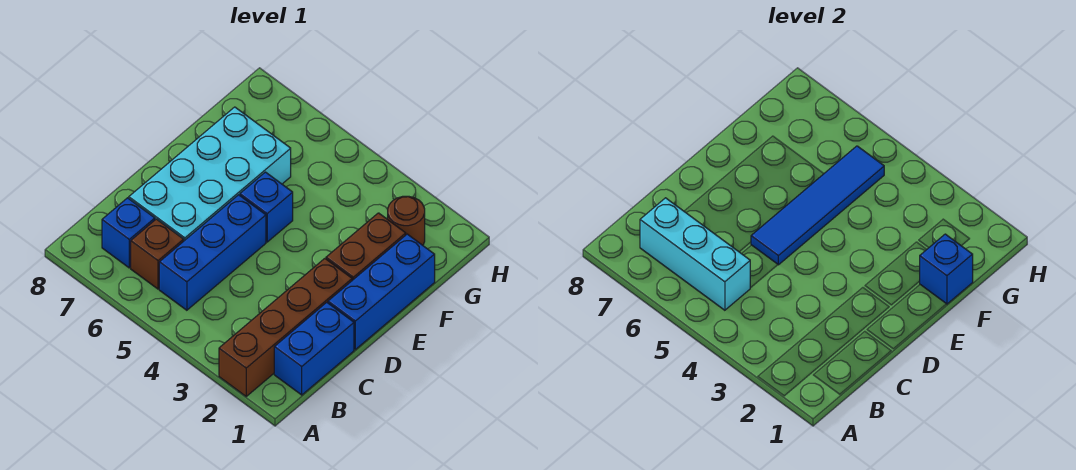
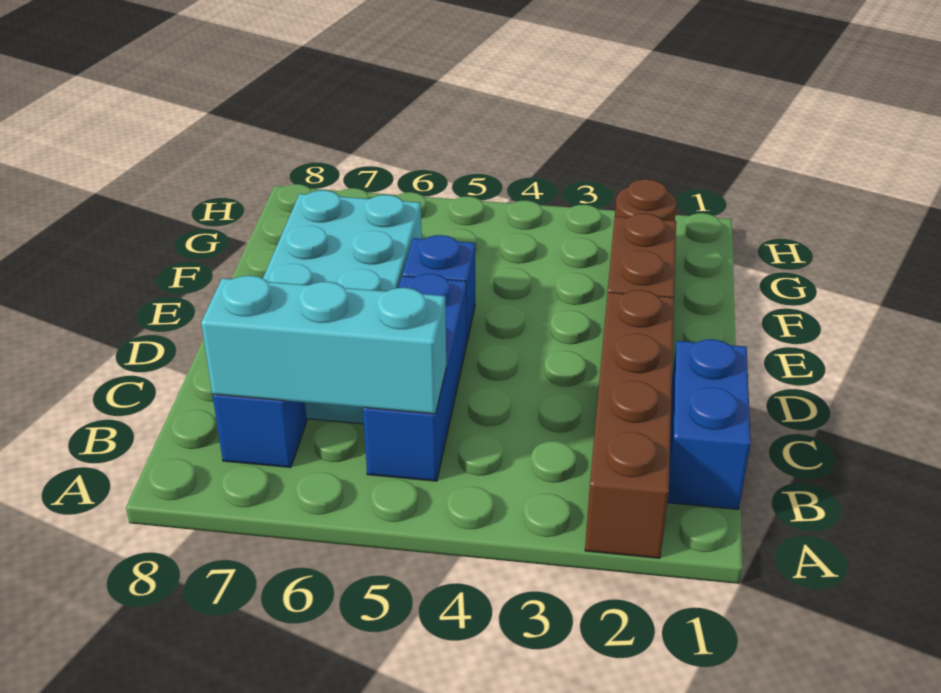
brown brick B6 level 1 -> none
blue brick D1:F1 level 1 -> none
blue tile D5:G5 level 2 -> none
blue brick F1 level 2 -> none

